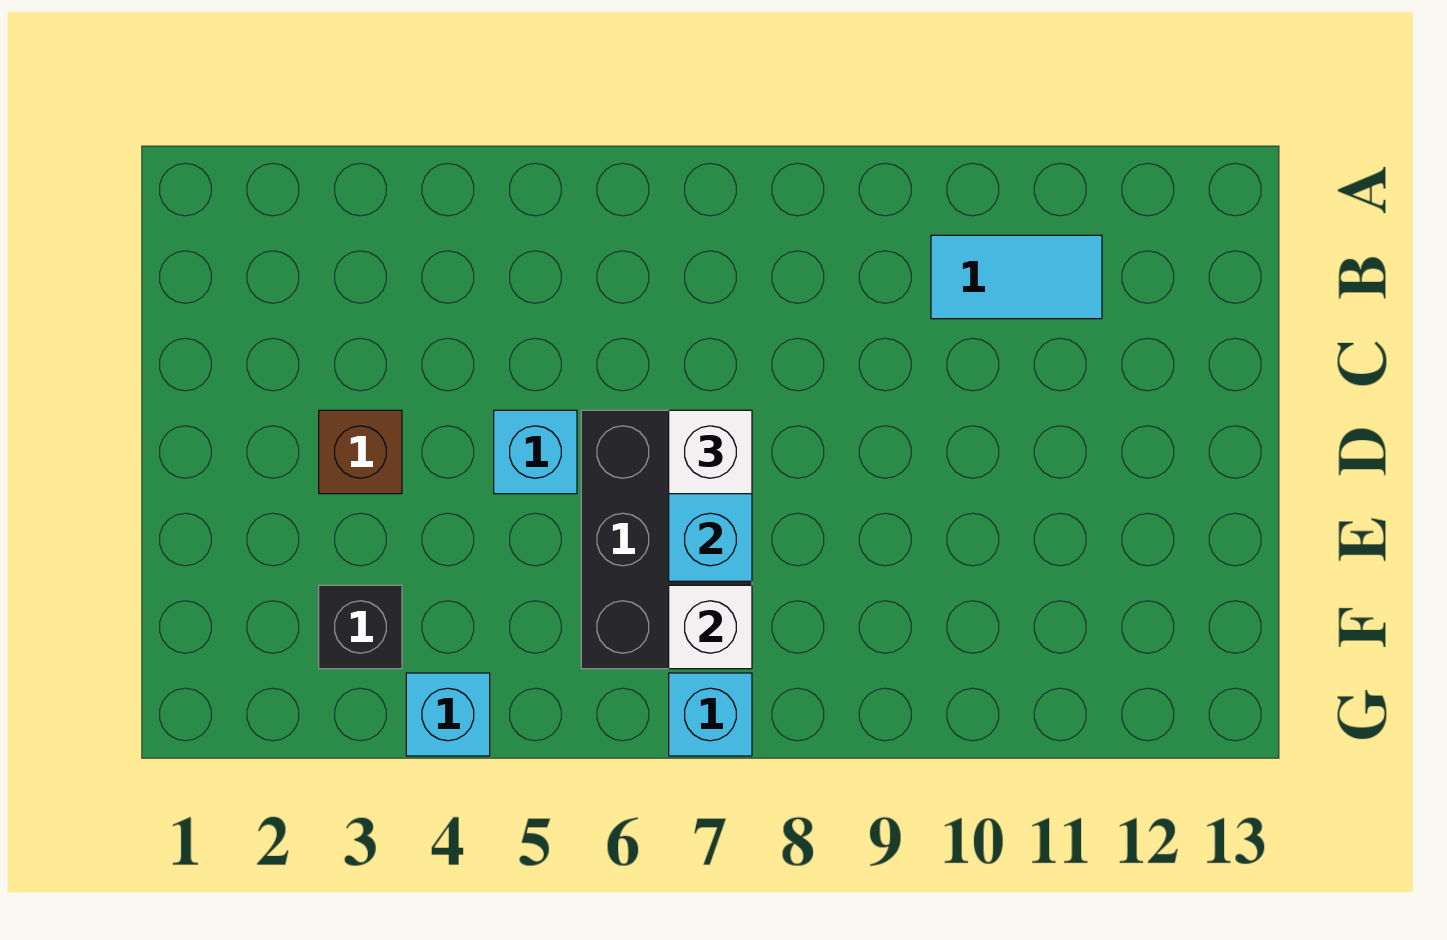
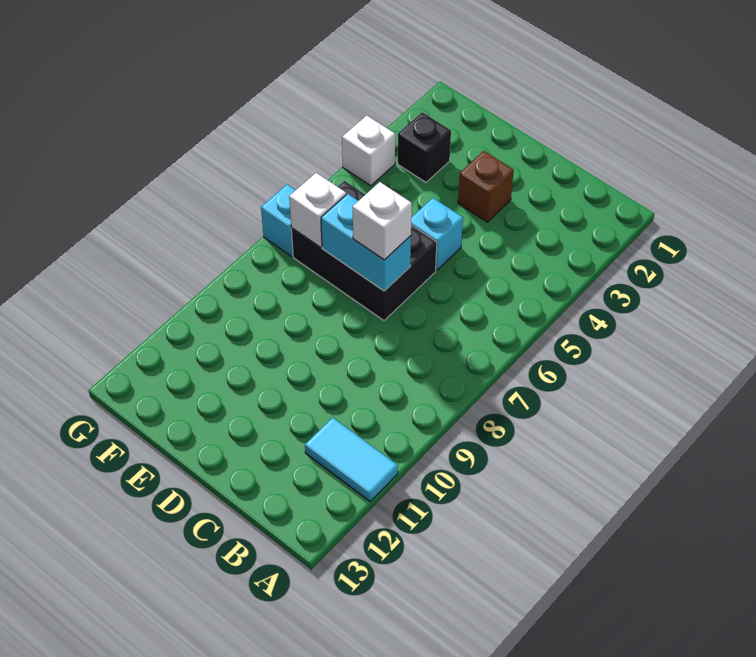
cyan tile B10:B11 level 1 -> cyan tile A11:B11 level 1
cyan brick G4 level 1 -> white brick G4 level 1

